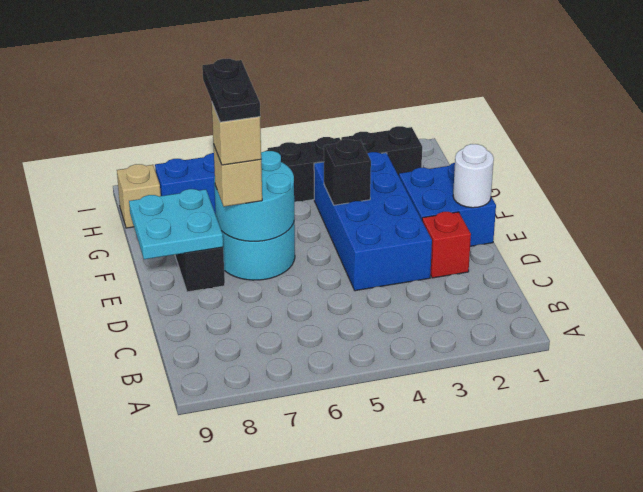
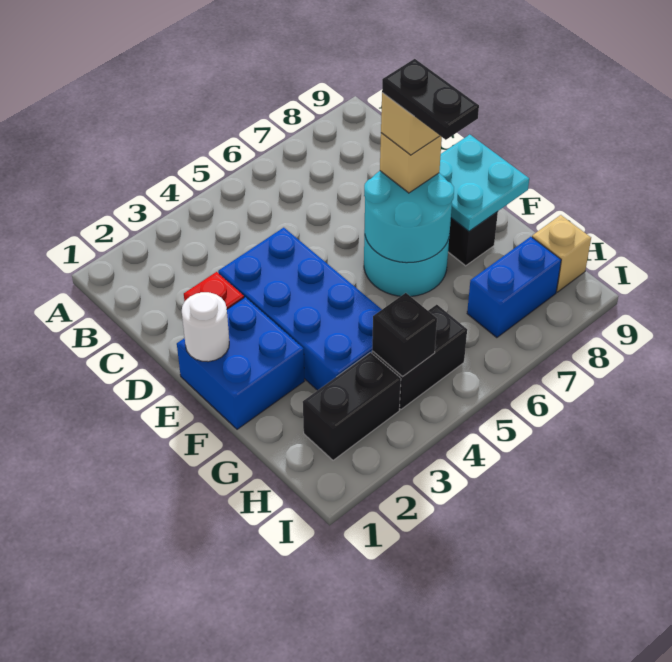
black brick F4 level 2 -> black brick H4 level 2

